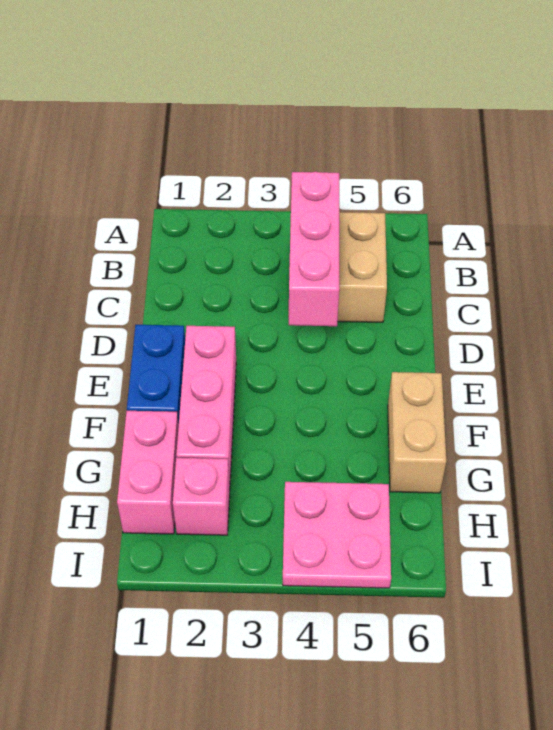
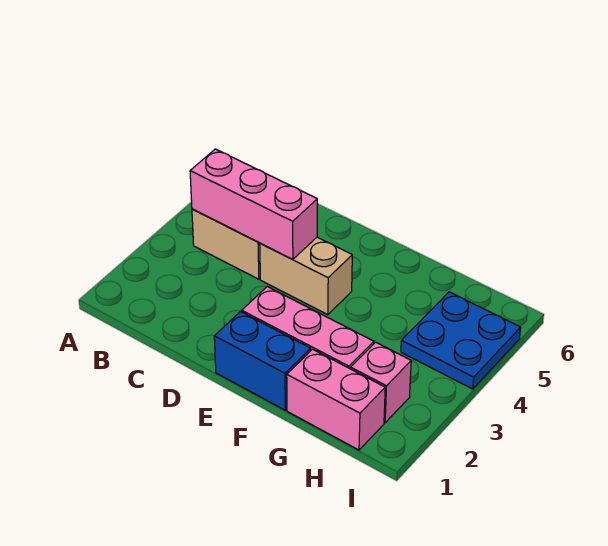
tan brick F6:G6 level 1 -> tan brick D4:E4 level 1
pink plate H4:I5 level 1 -> blue plate H4:I5 level 1

